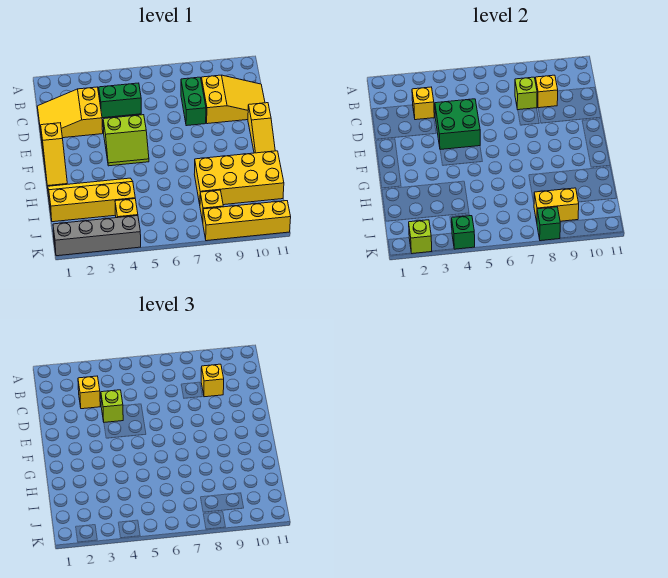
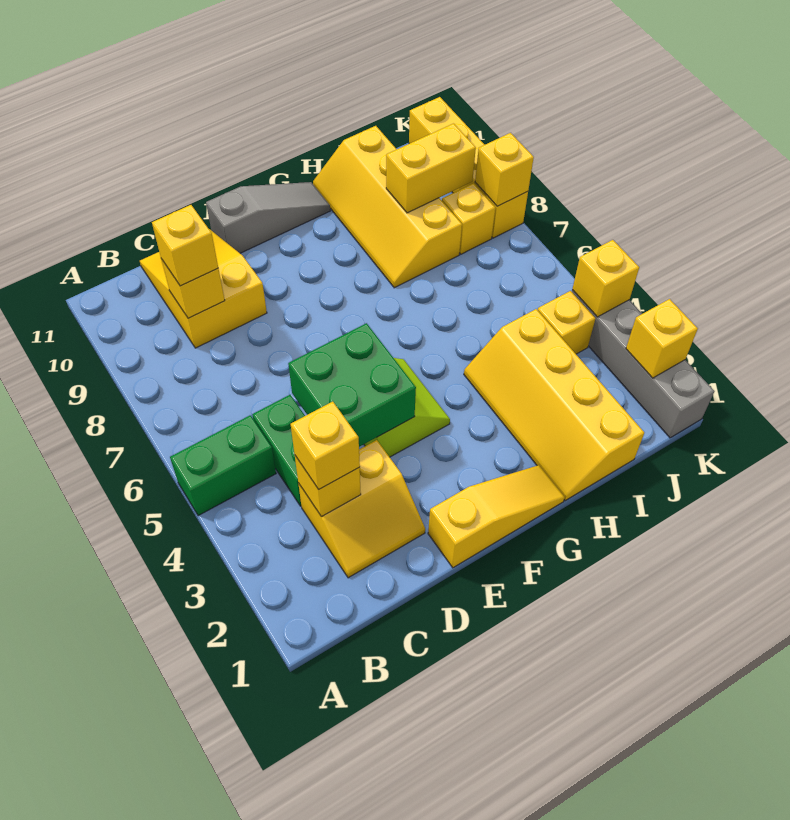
yellow slope C1:D3 level 1 top 3 -> yellow slope C2:D3 level 1 top 3
green brick C8:D8 level 1 -> green brick A5:B5 level 1
lime brick C8 level 2 -> none
lime brick D4 level 3 -> none
yellow slope E11:G11 level 1 top E -> grey slope E11:G11 level 1 top E
yellow brick H8:I11 level 1 -> yellow slope H8:I11 level 1 top I
yellow brick J8:J9 level 2 -> yellow brick I9:J9 level 2
lime brick K2 level 2 -> yellow brick K2 level 2
green brick K4 level 2 -> yellow brick K4 level 2
green brick K8 level 2 -> yellow brick K8 level 2

